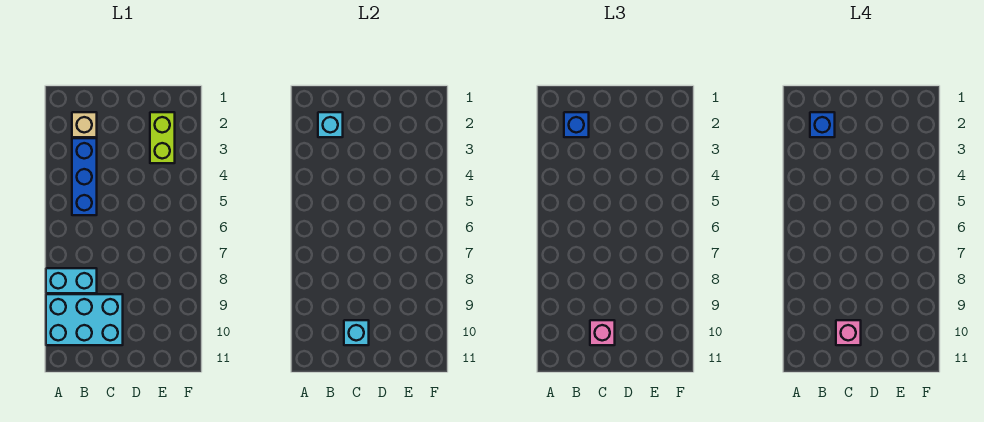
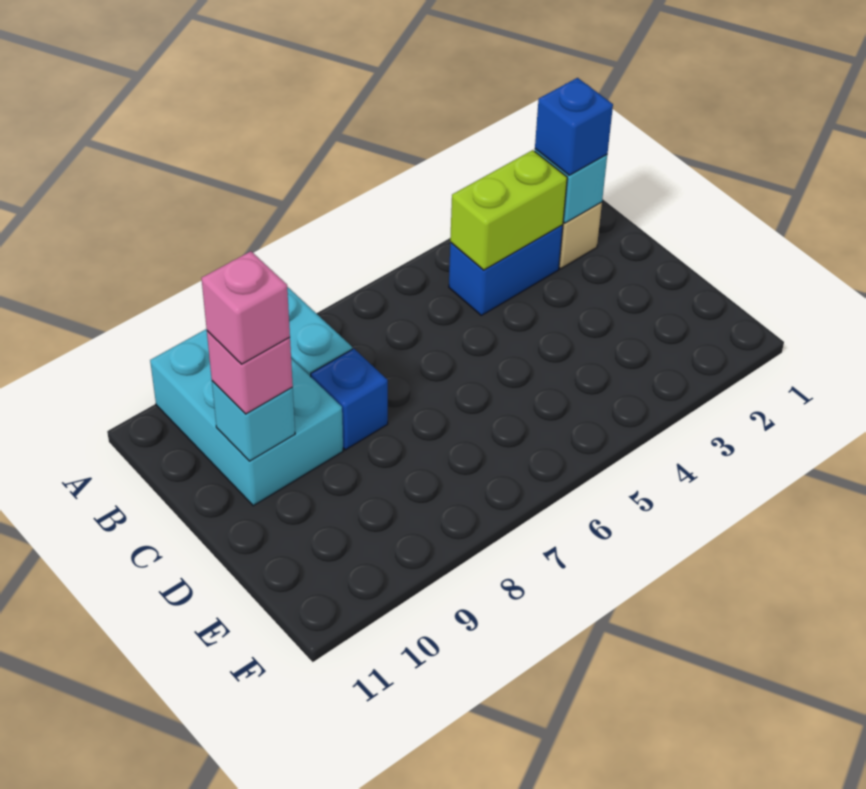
blue brick B2 level 4 -> blue brick C8 level 1
blue brick B3:B5 level 1 -> blue brick B3:B4 level 1
lime brick E2:E3 level 1 -> lime brick B3:B4 level 2

